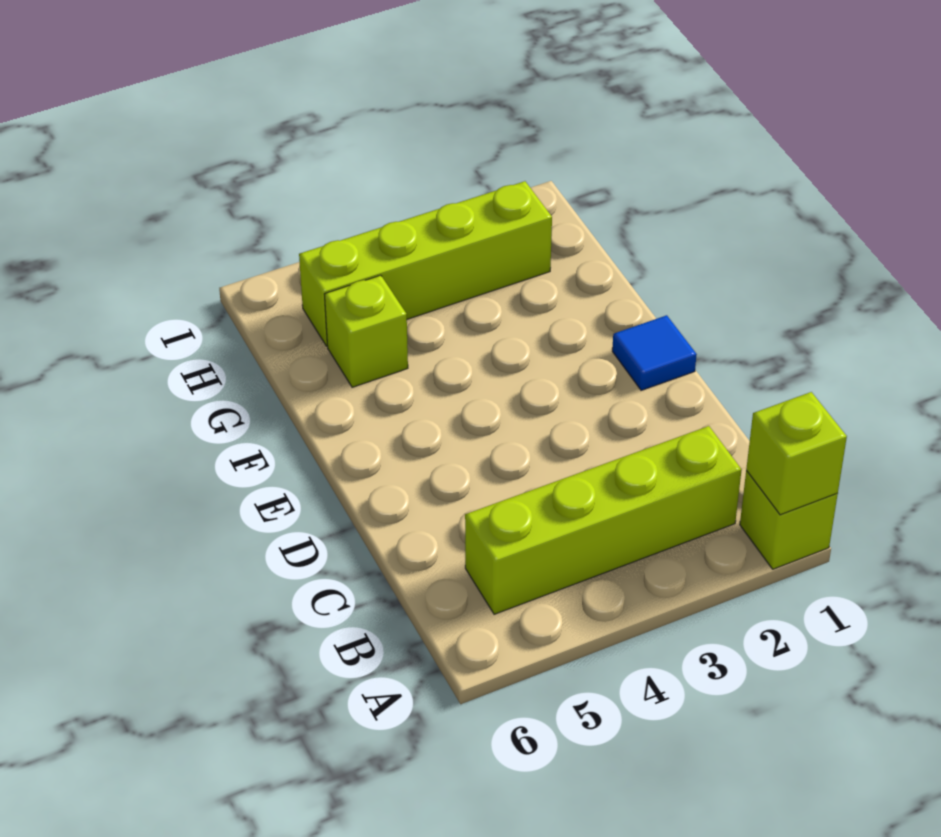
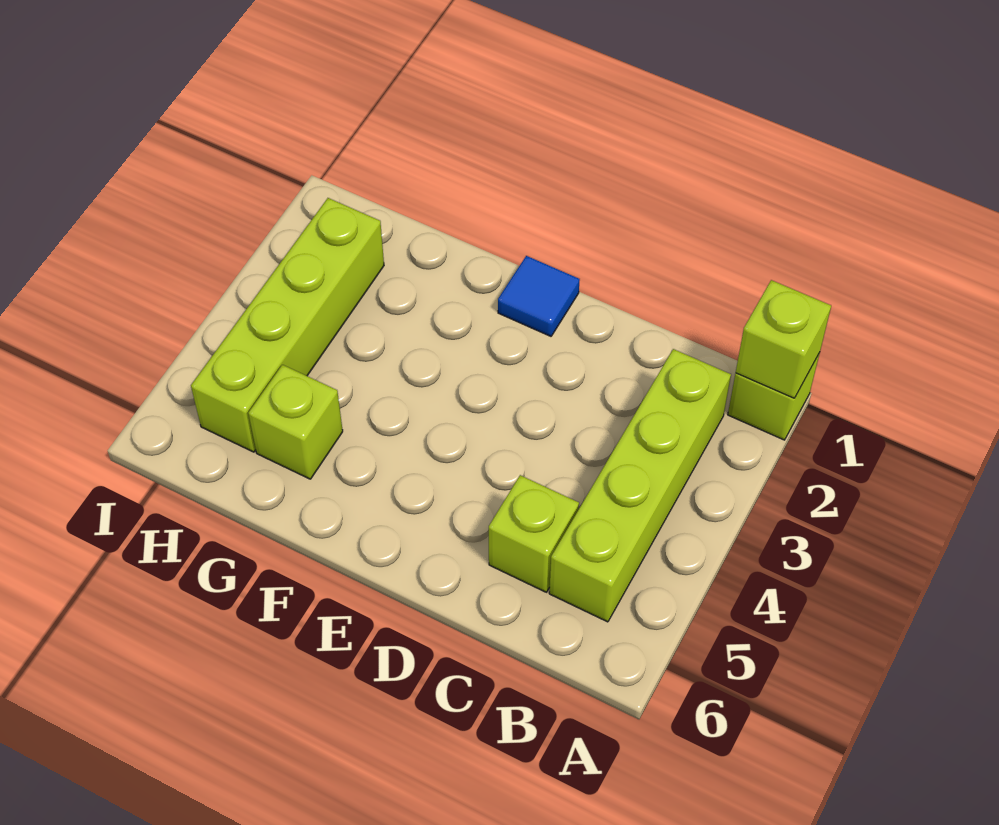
none -> lime brick C5 level 1

